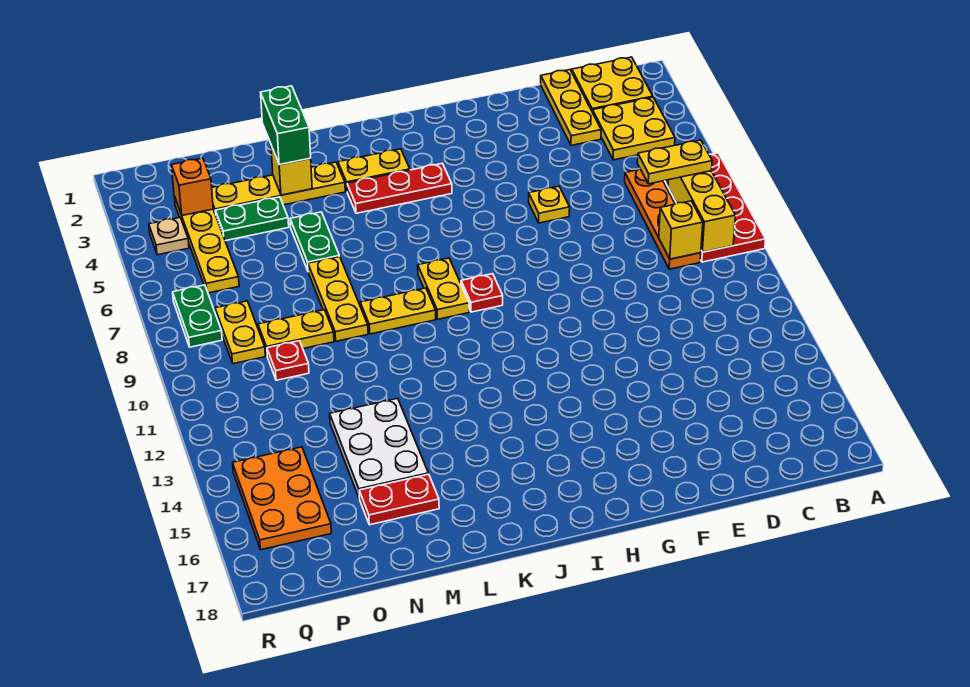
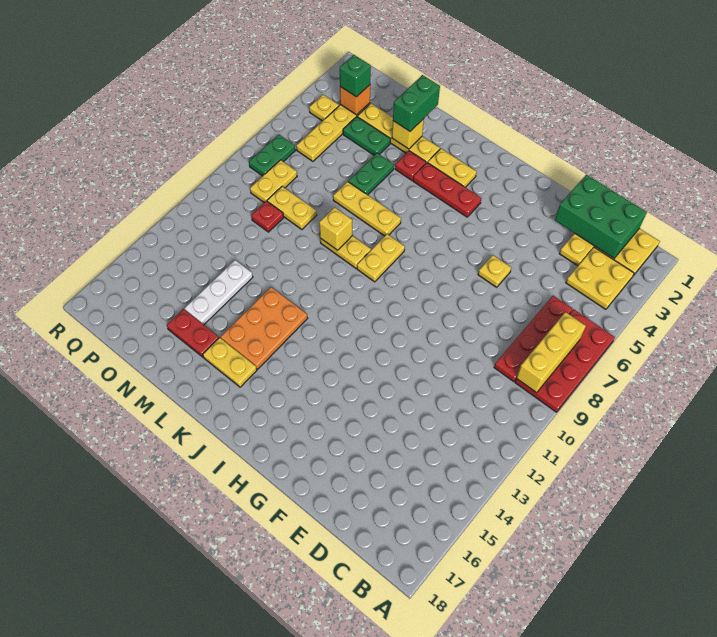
yellow plate B7:C7 level 3 -> yellow plate K16:L16 level 1
none -> green brick C1:E2 level 2
orange plate C6:C9 level 1 -> red plate C6:C9 level 1
yellow brick C9 level 2 -> yellow brick L9 level 2
red plate I9 level 1 -> red plate L4 level 1
yellow plate M7:M9 level 1 -> yellow plate K7:M7 level 1
white plate M13:N15 level 1 -> white plate N13:N15 level 1
none -> green brick P3 level 3
orange plate P14:Q16 level 1 -> orange plate K13:L15 level 1
tan plate Q4 level 1 -> yellow plate Q4 level 1

